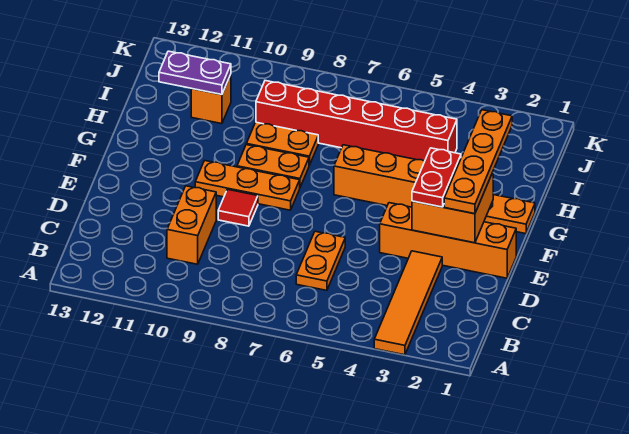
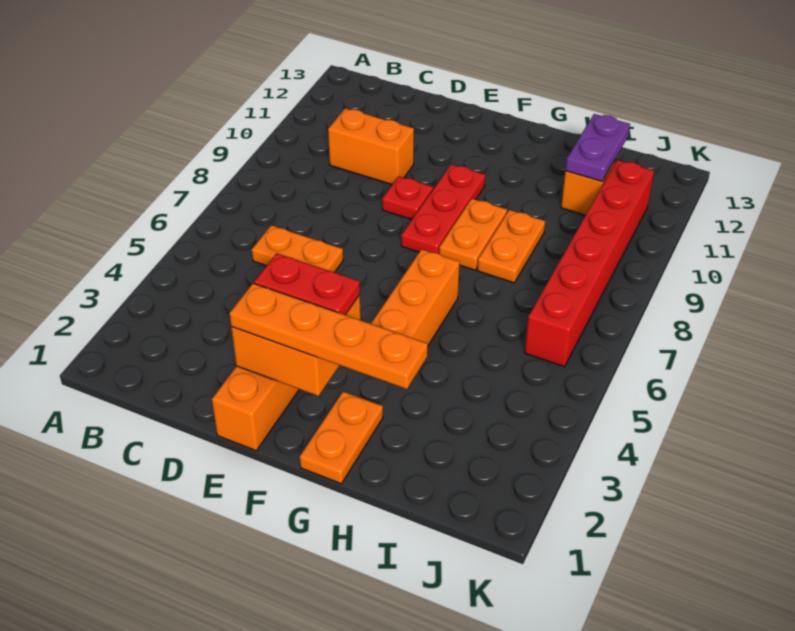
orange tile A3:D3 level 1 -> none
red tile E9 level 1 -> red plate E9 level 1
orange plate F8:F10 level 1 -> red plate F8:F10 level 1
red brick I4:I9 level 1 -> red brick J6:J11 level 1

